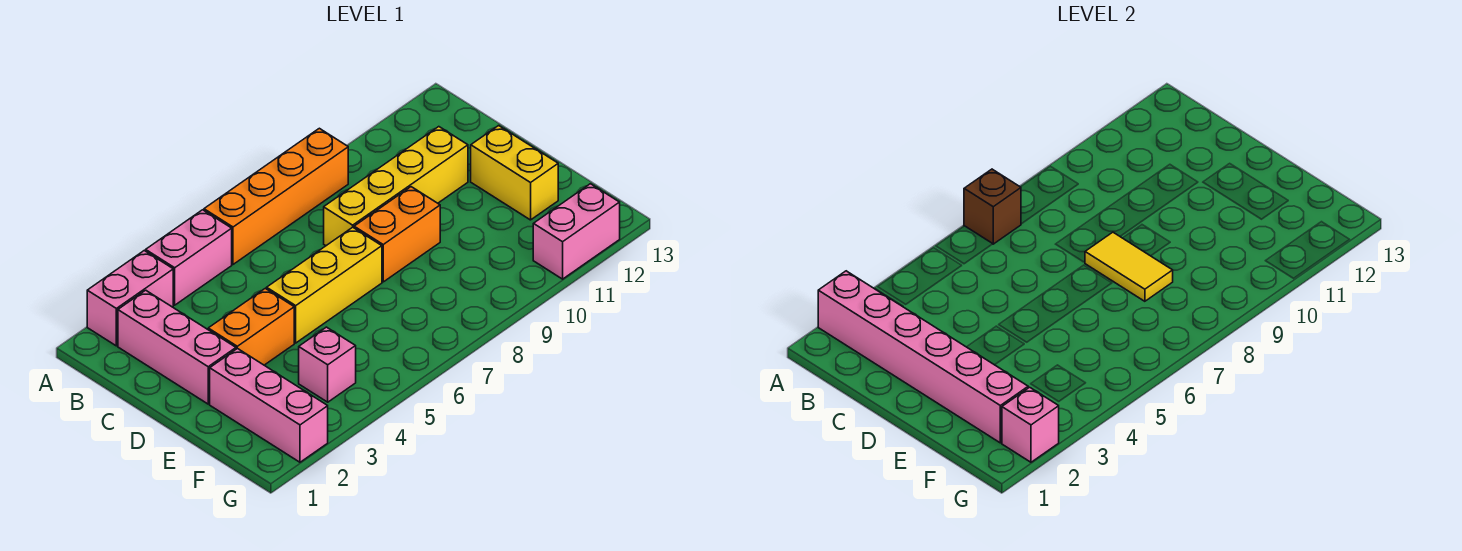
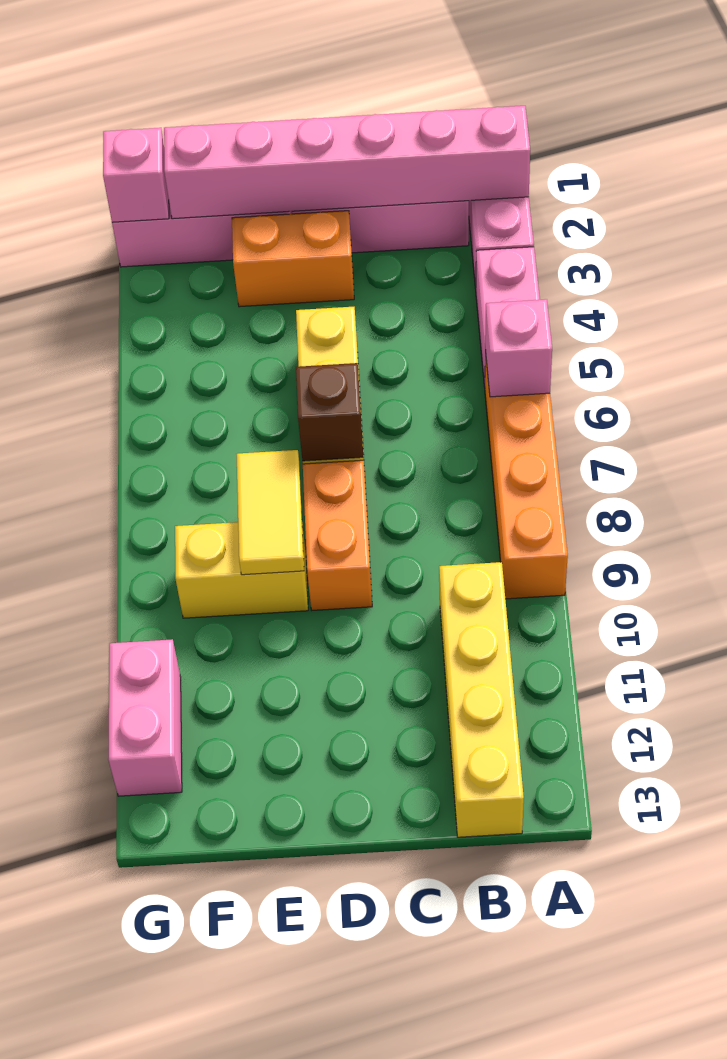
brown brick A7 level 2 -> brown brick D7 level 2
yellow brick C8:C11 level 1 -> yellow brick B10:B13 level 1
orange brick D3:D4 level 1 -> orange brick D3:E3 level 1
yellow tile D8:E8 level 2 -> yellow tile E8:E9 level 2
yellow brick D12:E12 level 1 -> yellow brick E9:F9 level 1
pink brick F4 level 1 -> pink brick A6 level 2

